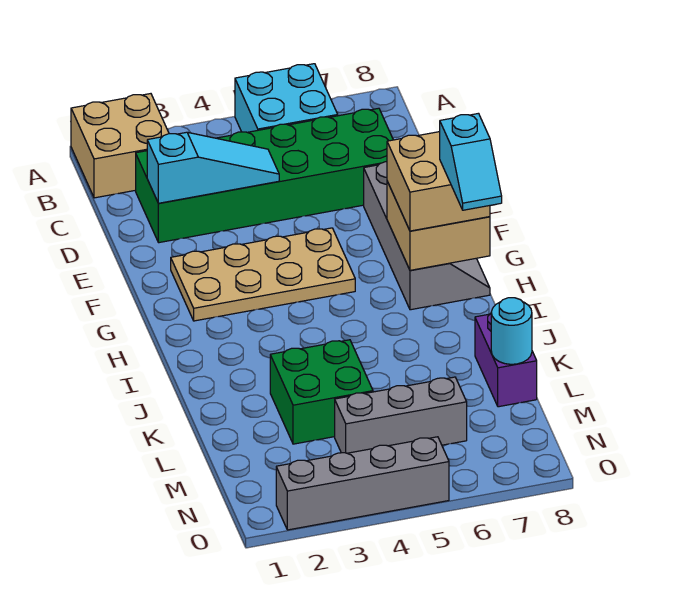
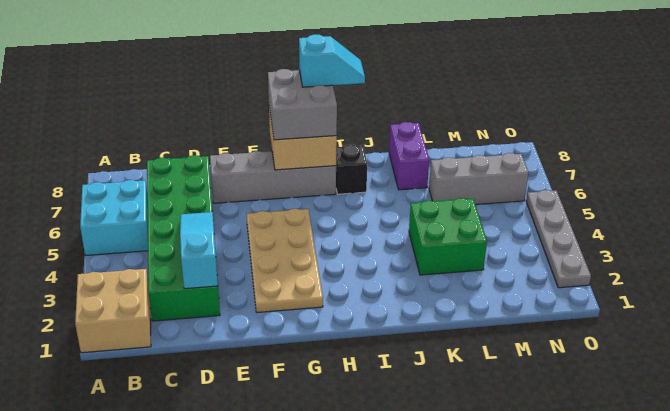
tan brick G7:H8 level 3 -> grey brick G7:H8 level 3
none -> black brick I7 level 1
purple brick K8:L8 level 1 -> purple brick K7:K8 level 1
cyan round brick L8 level 2 -> none
grey brick M4:M6 level 1 -> grey brick L6:N6 level 1
grey brick O2:O5 level 1 -> grey plate O2:O5 level 1

